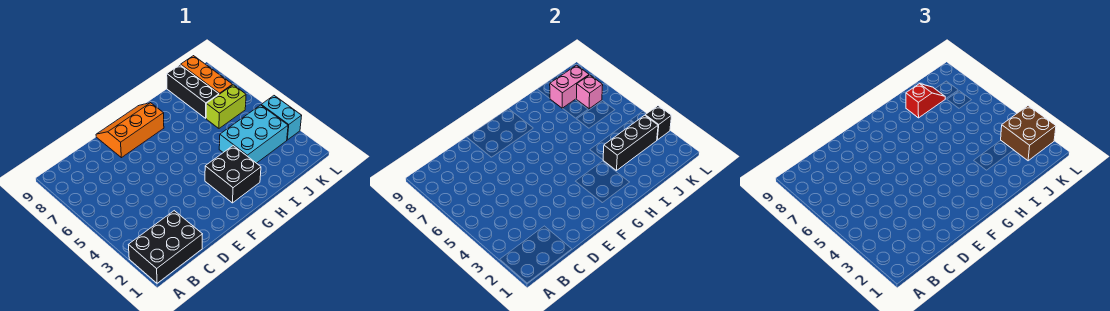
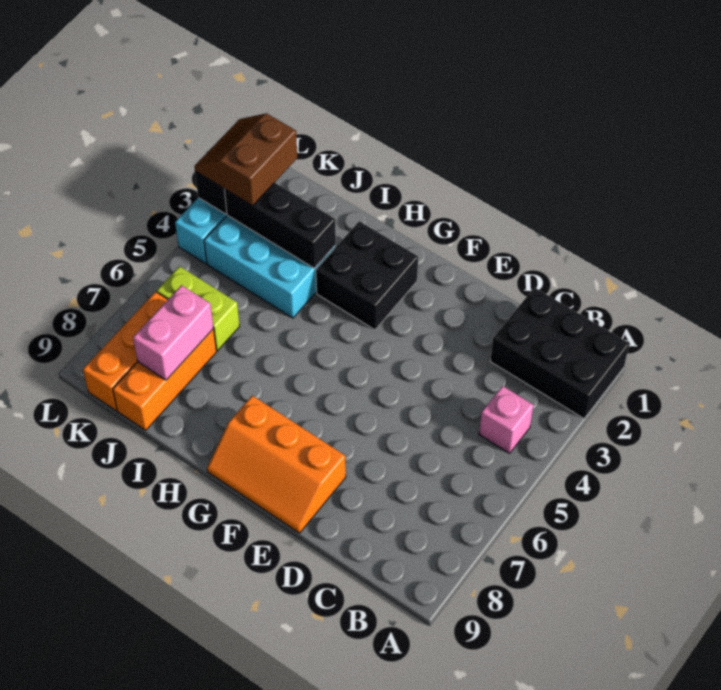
red slope I8:J8 level 3 top I -> none
black brick J7:J9 level 1 -> orange brick J7:J9 level 1
pink brick J8:K8 level 2 -> pink brick J7:J8 level 2
brown brick K2:L3 level 3 -> brown slope K2:L3 level 3 top K
pink brick K7 level 2 -> pink brick B4 level 1

